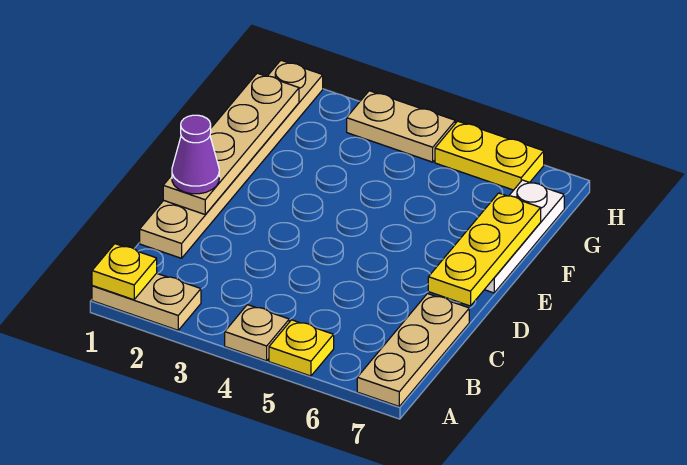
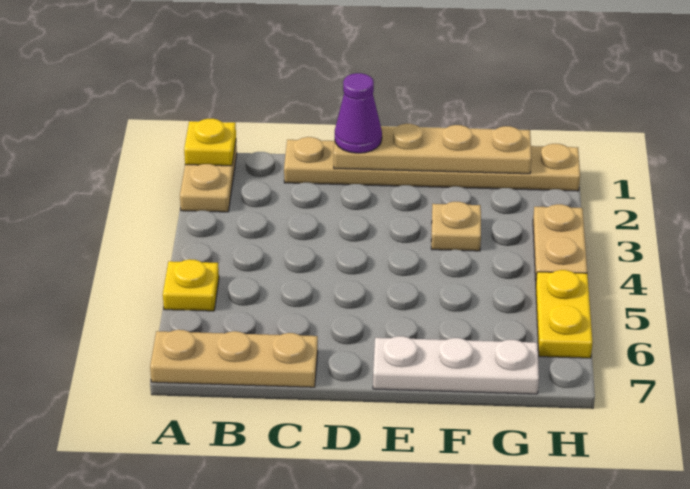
tan plate A4 level 1 -> tan plate F3 level 1
yellow plate D7:F7 level 2 -> none

